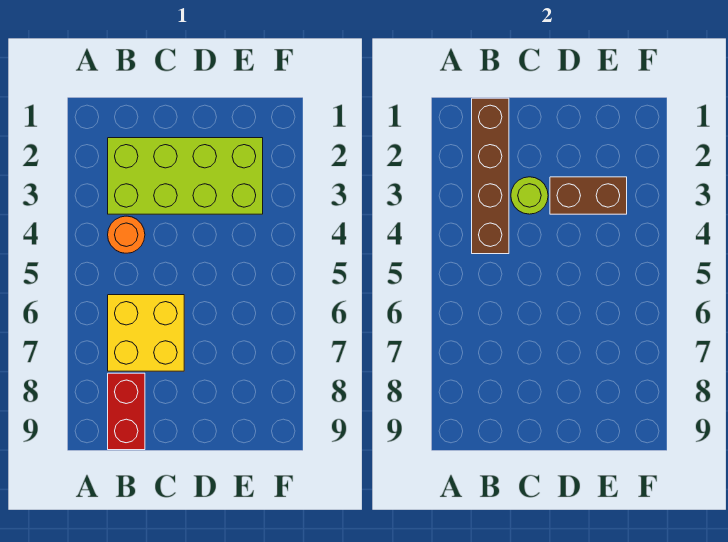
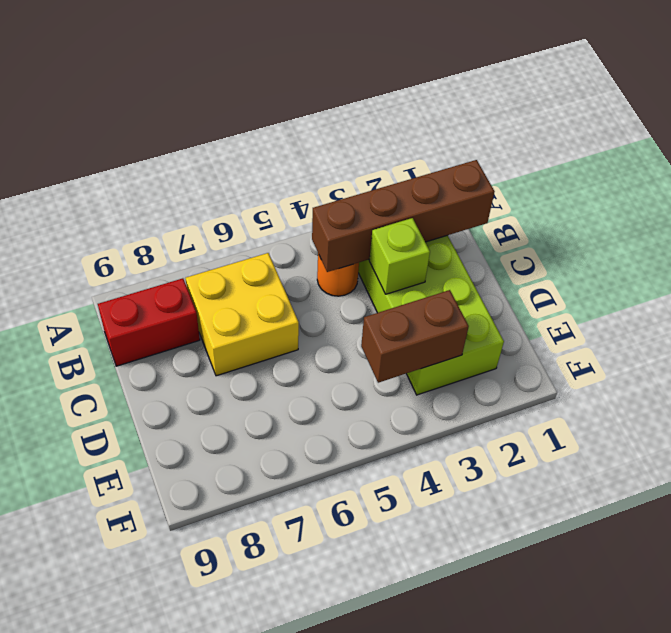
lime round brick C3 level 2 -> lime brick C3 level 2
brown brick D3:E3 level 2 -> brown brick E3:E4 level 2

